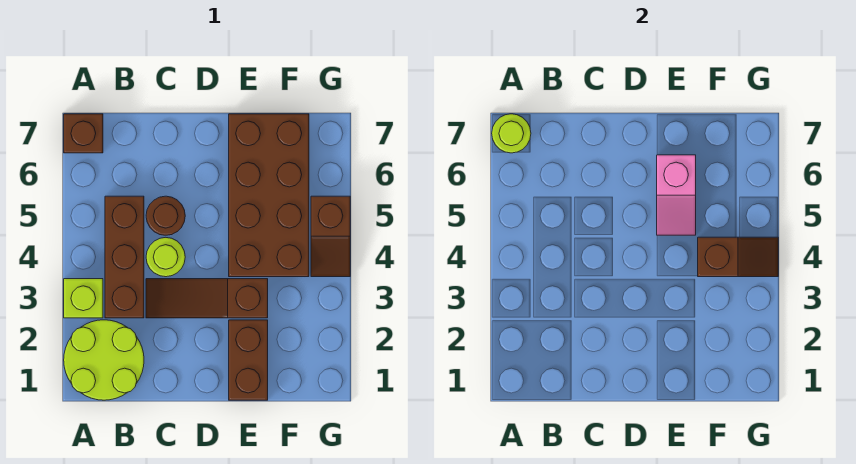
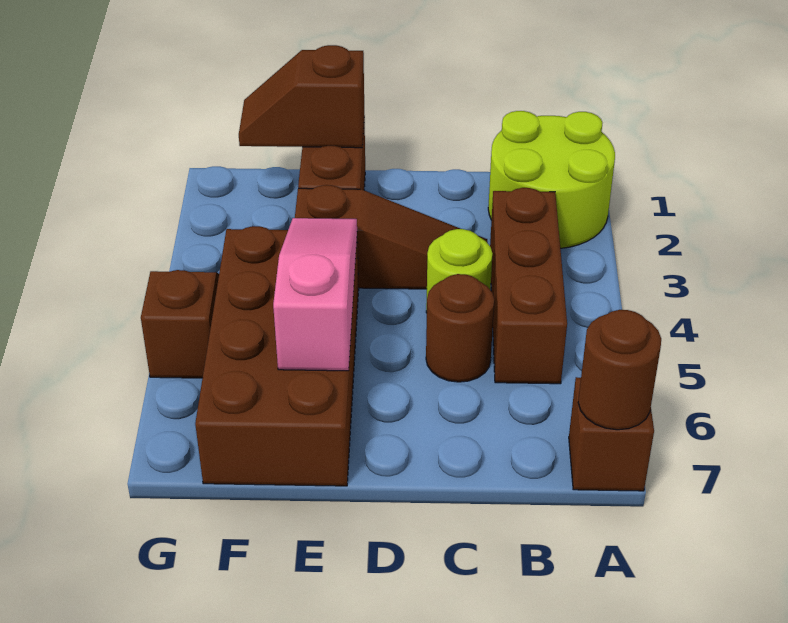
lime brick A3 level 1 -> none
lime round brick A7 level 2 -> brown round brick A7 level 2
pink slope E5:E6 level 2 top 6 -> pink slope E4:E6 level 2 top 6
brown slope F4:G4 level 2 top F -> brown slope E1:F1 level 2 top E

